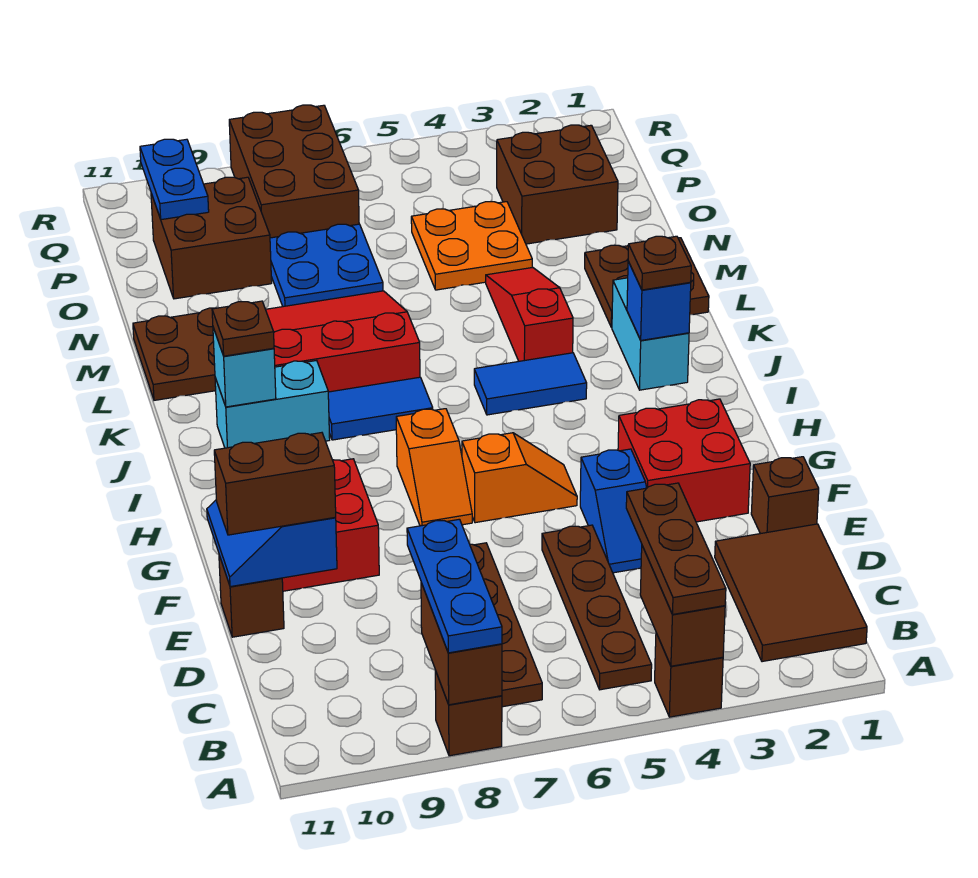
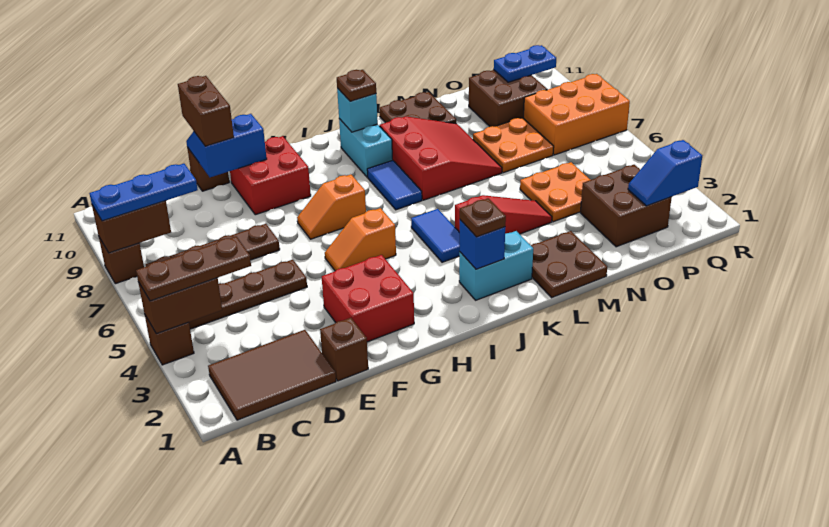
blue slope E4:F4 level 1 top F -> blue slope P2:Q2 level 2 top Q
orange slope G5:G6 level 1 top 6 -> orange slope G5:H5 level 1 top H
blue plate N7:O8 level 1 -> orange plate N7:O8 level 1
brown brick P7:R8 level 1 -> orange brick P7:R8 level 1

